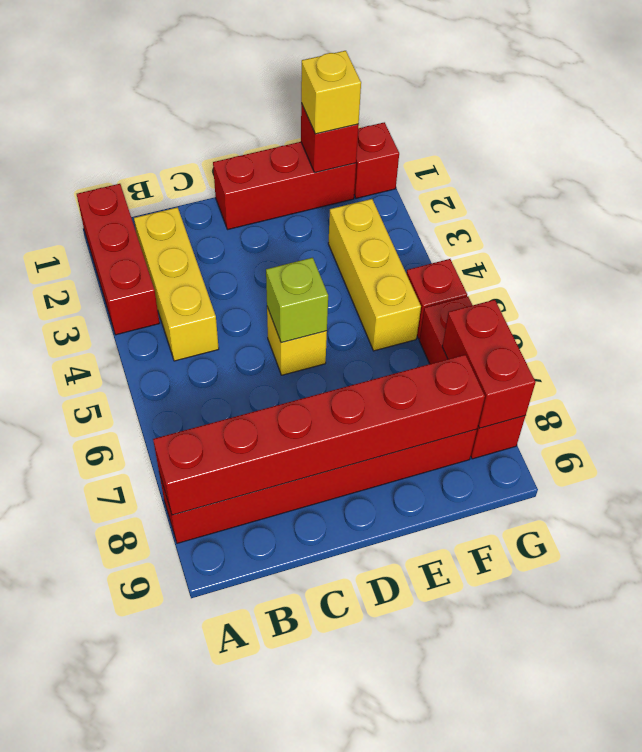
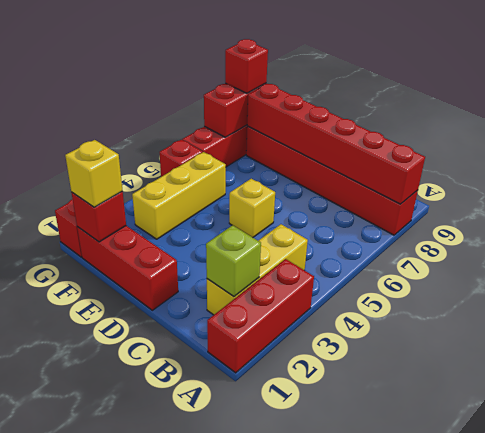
lime brick D5 level 2 -> lime brick B2 level 2
none -> red brick G8 level 3

